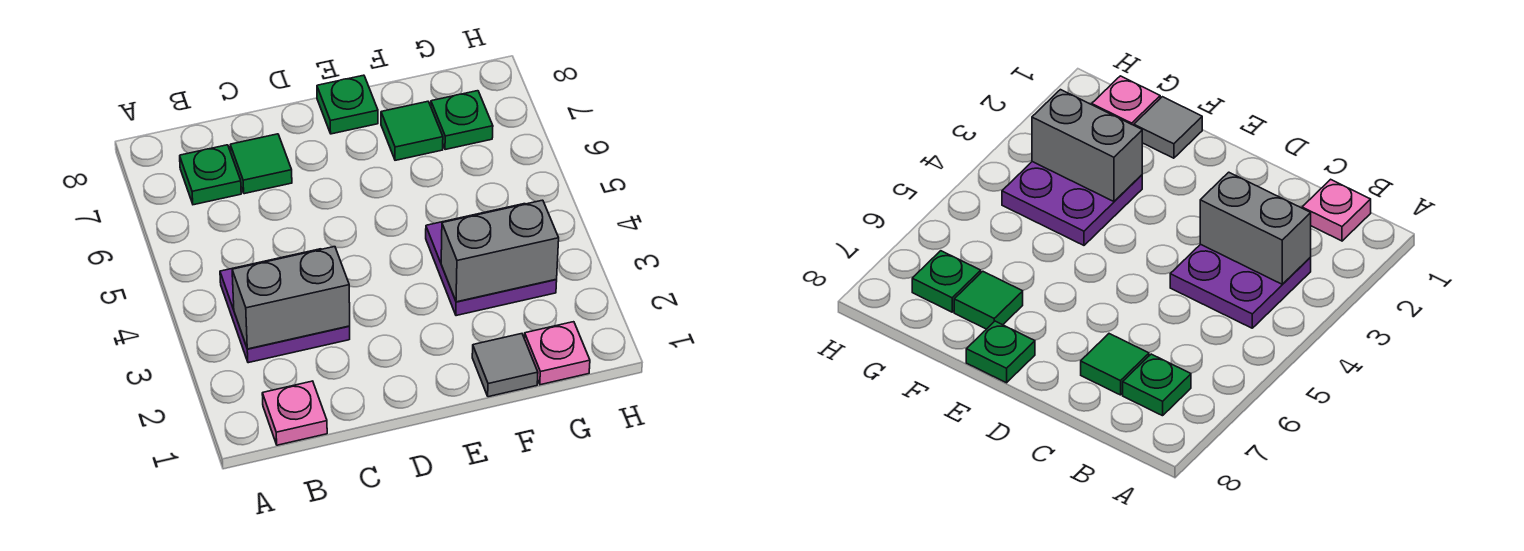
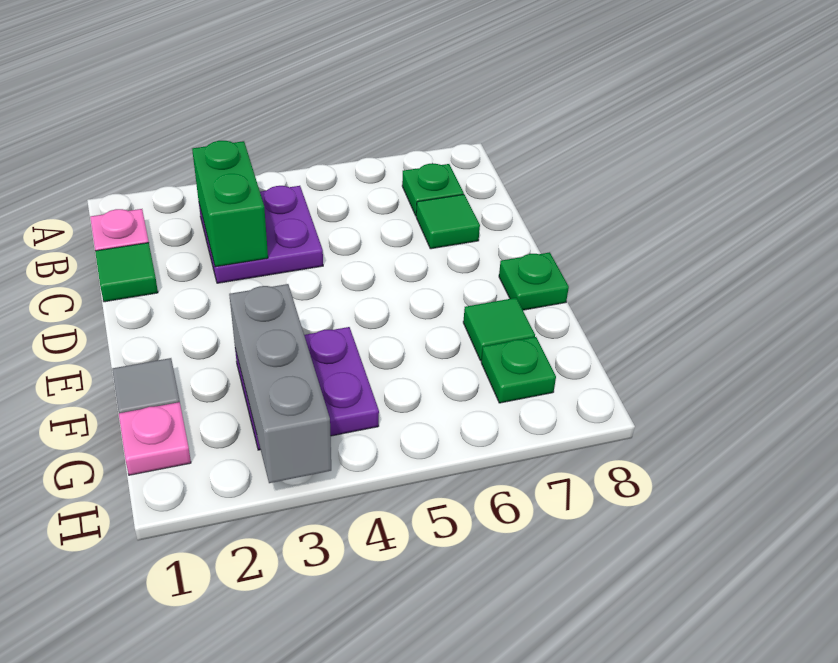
grey brick B3:C3 level 2 -> green brick B3:C3 level 2
none -> green tile C1 level 1
grey brick F3:G3 level 2 -> grey brick F3:H3 level 2

